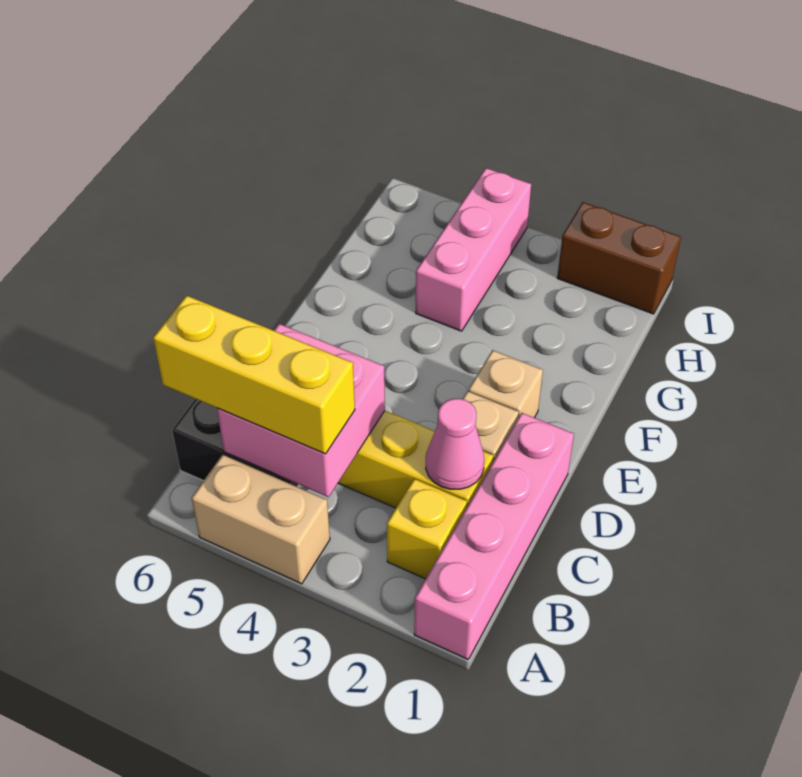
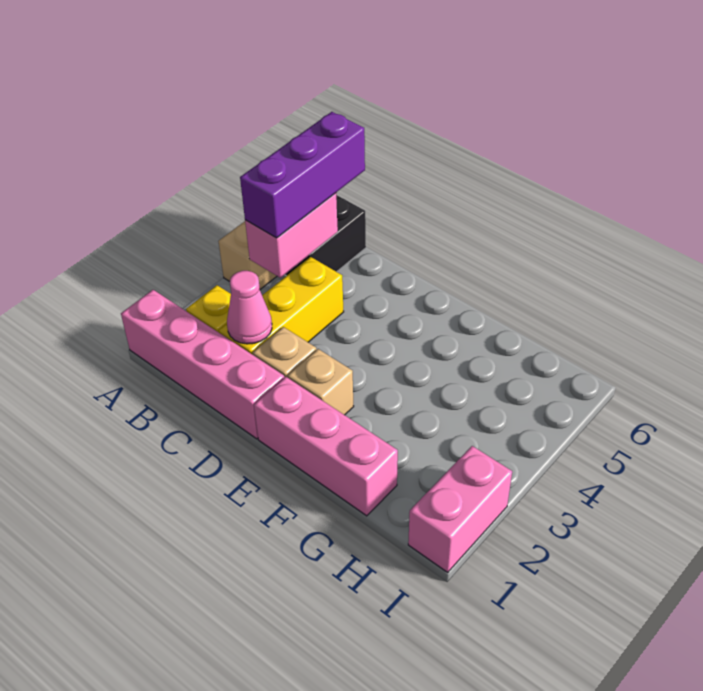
pink brick B4:C5 level 2 -> pink brick B4:B5 level 2
yellow brick B4:B6 level 3 -> purple brick B4:B6 level 3
pink brick G4:I4 level 1 -> pink brick E1:G1 level 1
brown brick I1:I2 level 1 -> pink brick I1:I2 level 1

